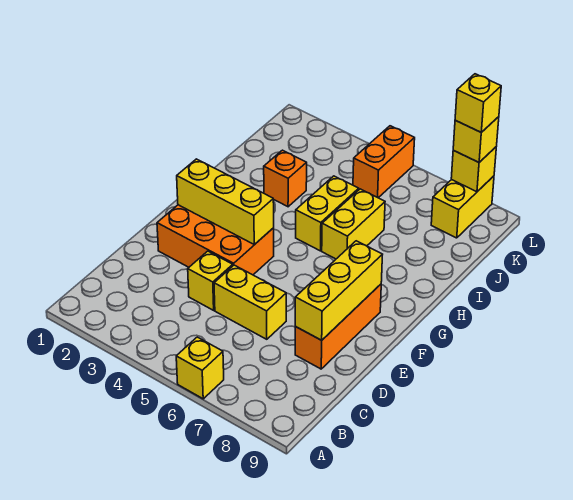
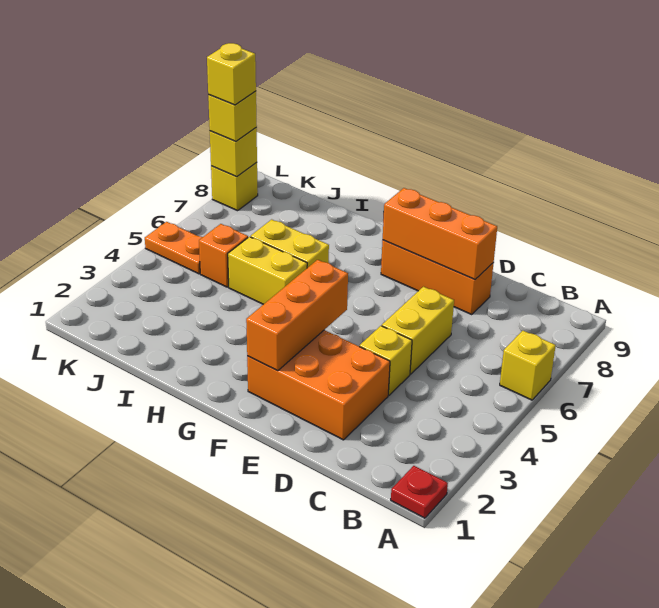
none -> red plate A1 level 1
yellow brick D8:F8 level 2 -> orange brick D8:F8 level 2
orange brick E2:F4 level 1 -> orange brick D2:F3 level 1
yellow brick F2:F4 level 2 -> orange brick F2:F4 level 2
orange brick I3 level 1 -> orange brick J5 level 1
orange brick K5:L5 level 1 -> orange plate K5:L5 level 1
yellow brick K8:L8 level 1 -> yellow brick L8 level 1

